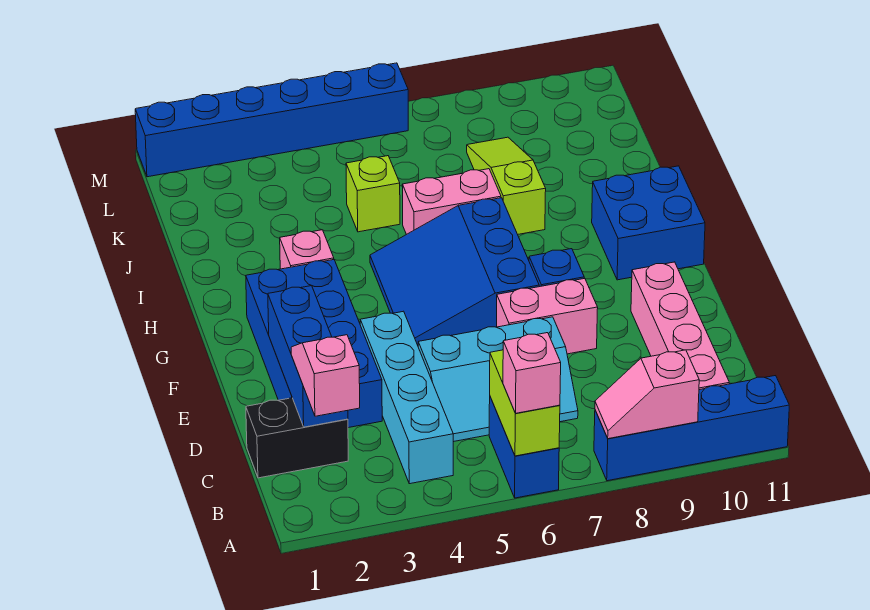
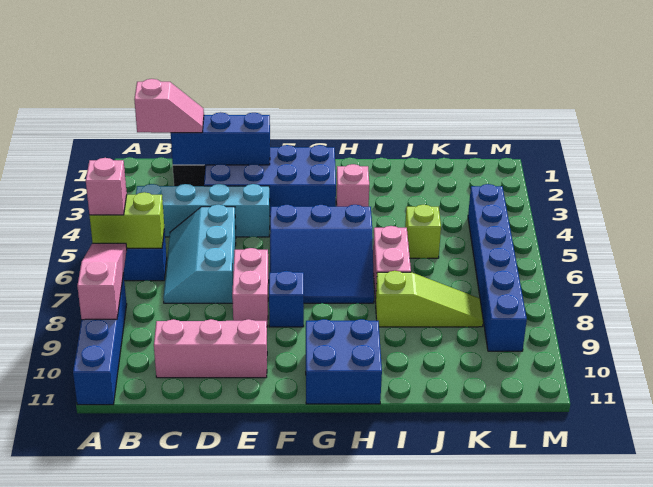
pink slope A8:A9 level 2 top 9 -> pink slope A7:A9 level 2 top 9
pink brick B10:E10 level 1 -> pink brick C10:E10 level 1
blue slope F5:H7 level 1 top 7 -> blue slope F5:H7 level 1 top 5
blue brick M1:M6 level 1 -> blue brick L4:L9 level 1

